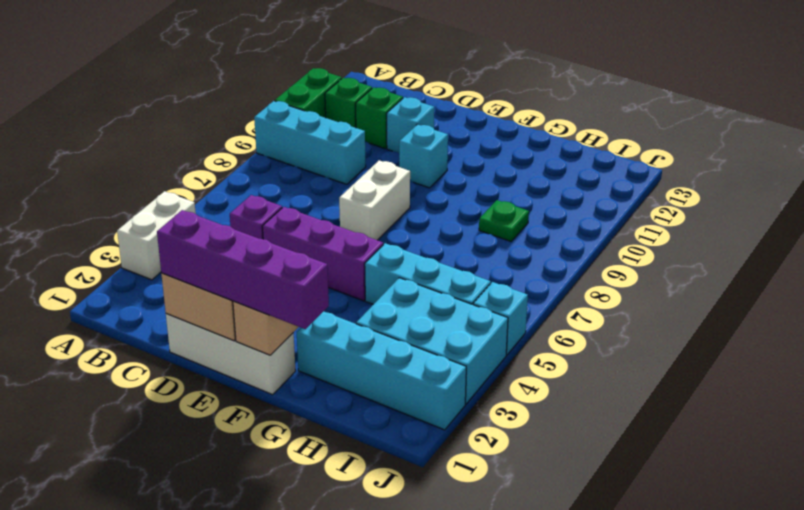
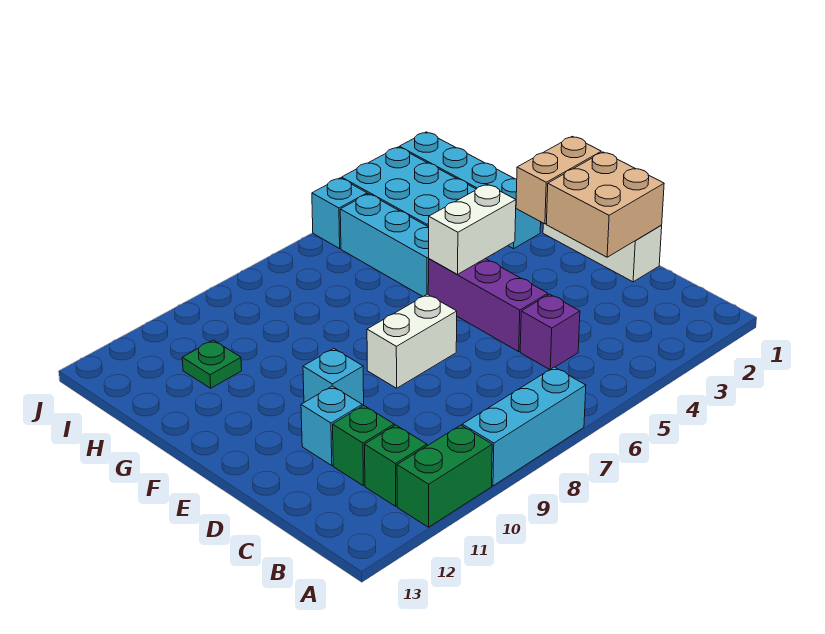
white brick A3:A4 level 1 -> white brick F4:F5 level 2
cyan brick A9:C9 level 1 -> cyan brick A7:A9 level 1
purple brick D1:G1 level 3 -> none
green plate H9 level 1 -> green plate H11 level 1

